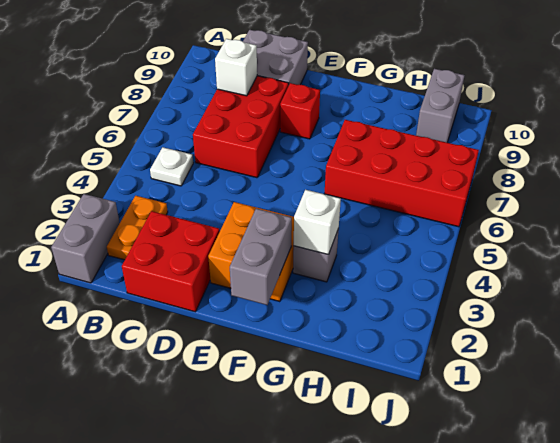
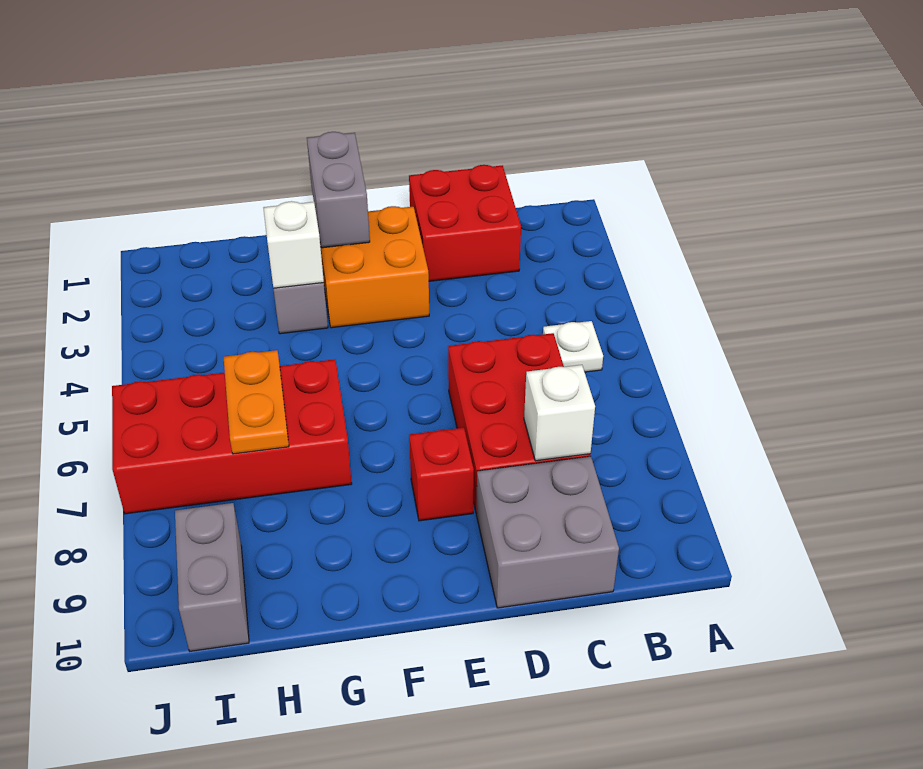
grey brick A1:A2 level 1 -> none
orange plate B2:B3 level 1 -> orange plate H6:H7 level 2

